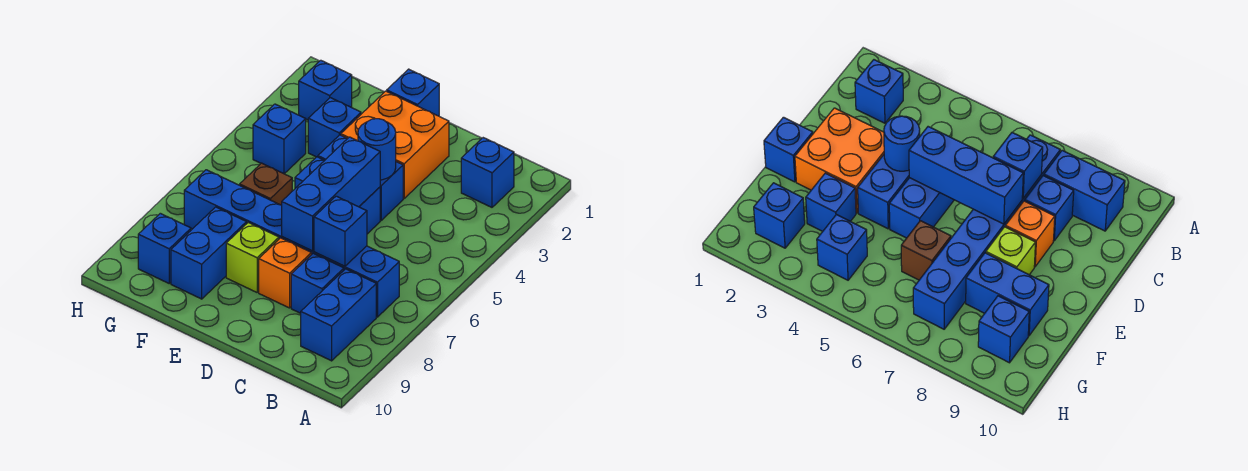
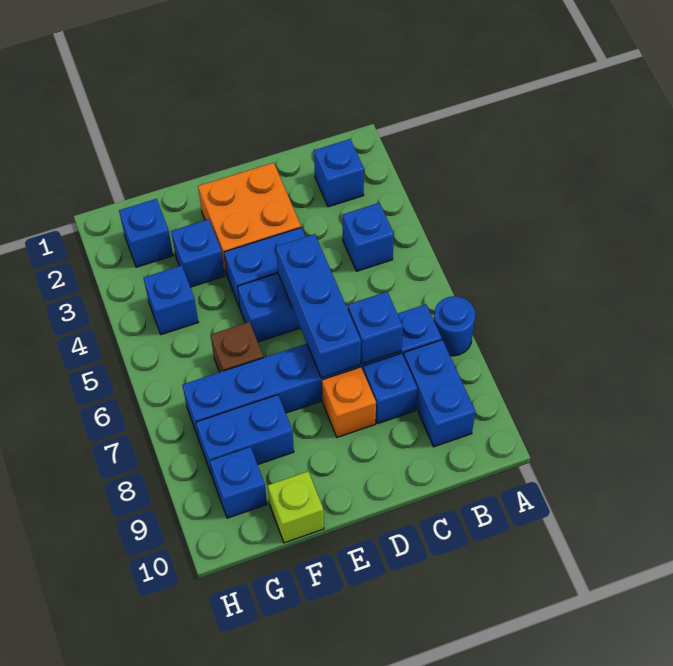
blue round brick D4 level 2 -> blue round brick A7 level 1
blue brick E1 level 1 -> blue brick B4 level 1
lime brick E8 level 1 -> lime brick F10 level 1
blue brick F8:F9 level 1 -> blue brick F8:G8 level 1

